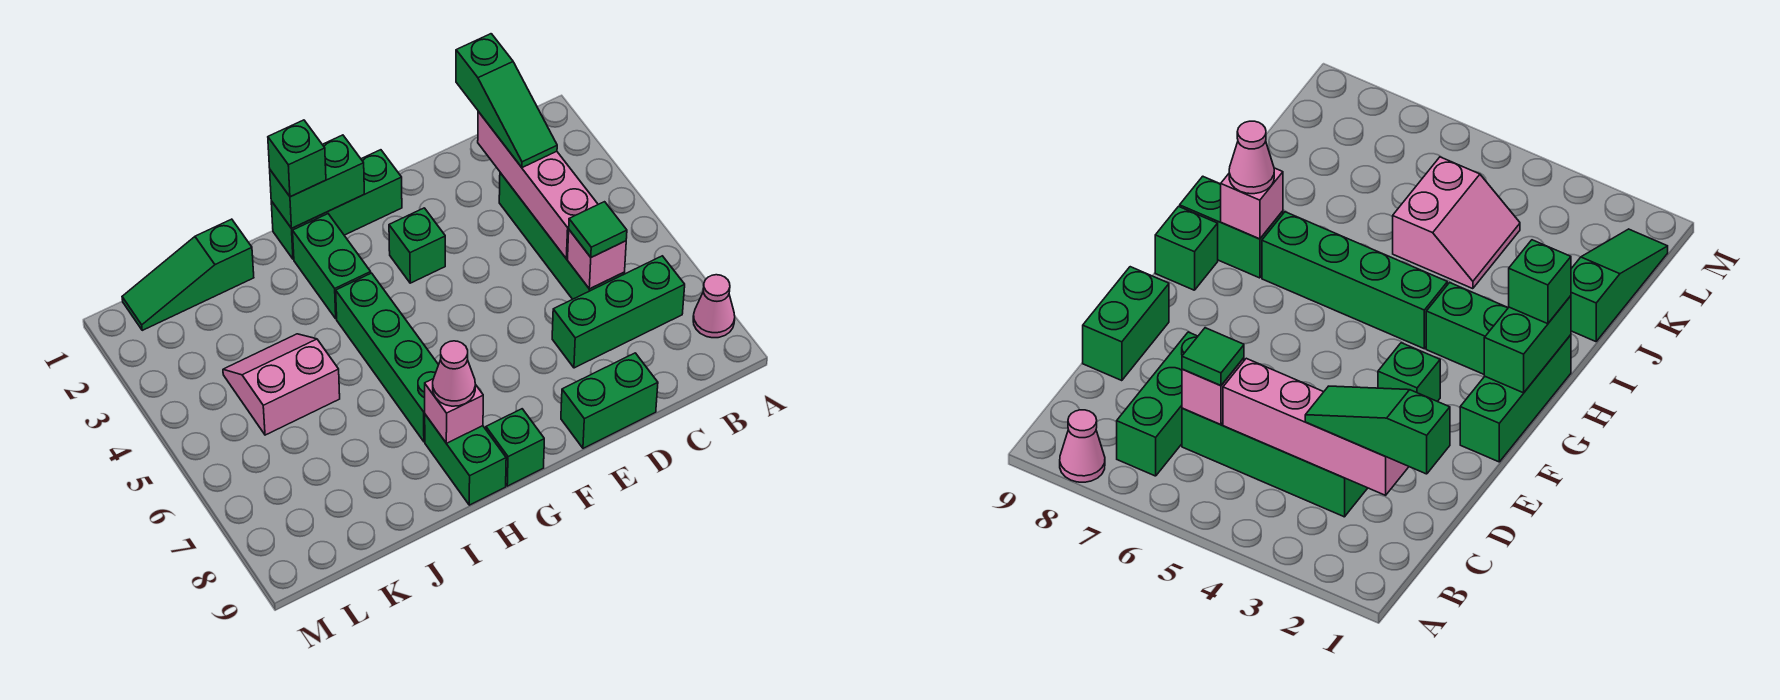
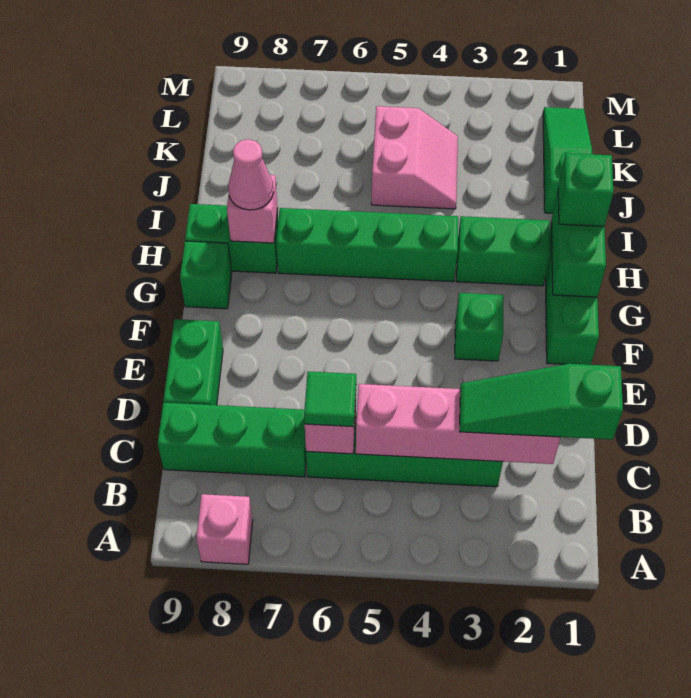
pink cone A8 level 1 -> pink brick A8 level 1
green brick B7:D7 level 1 -> green brick C7:C9 level 1

